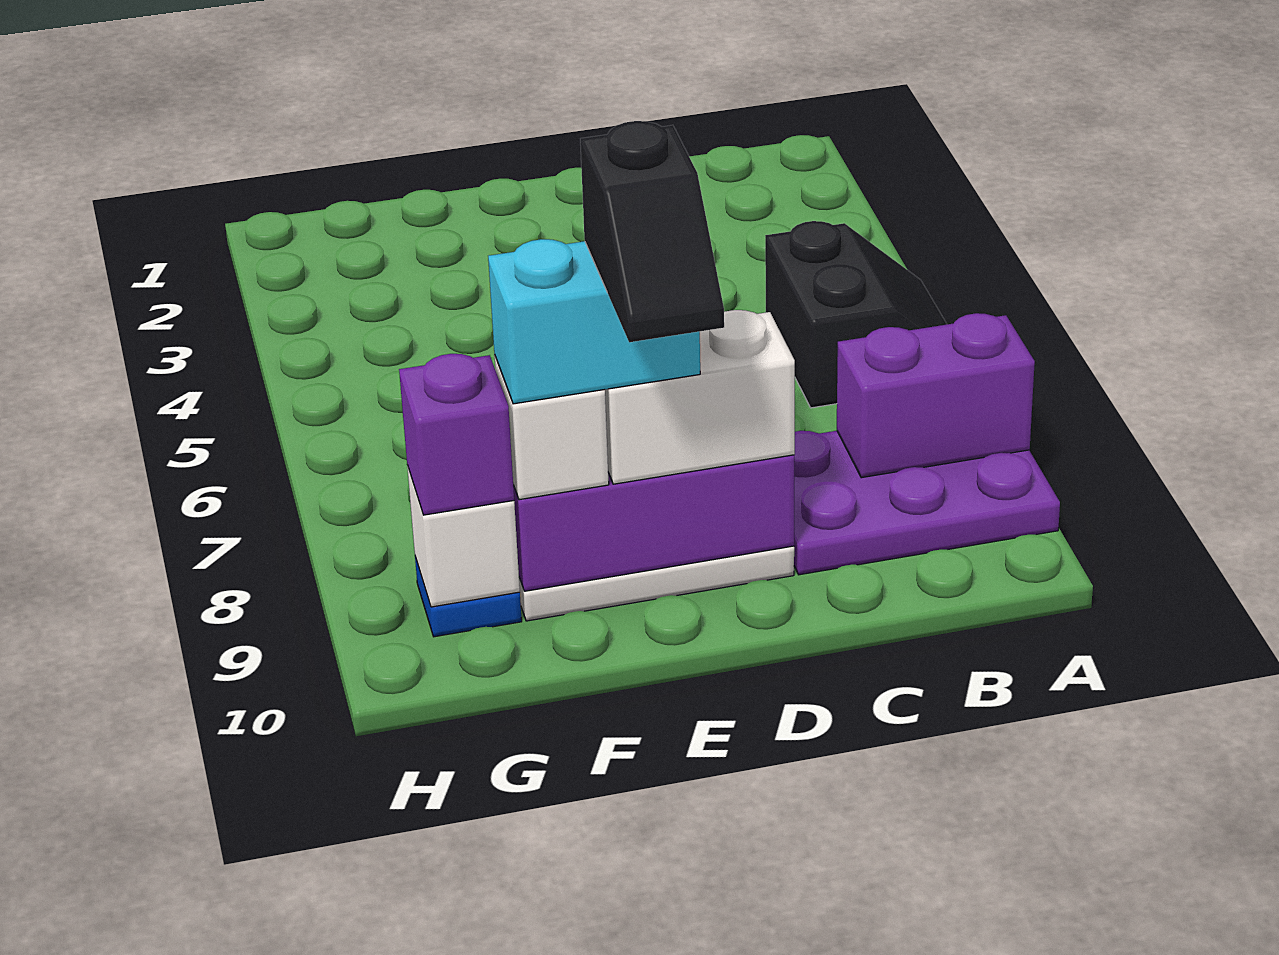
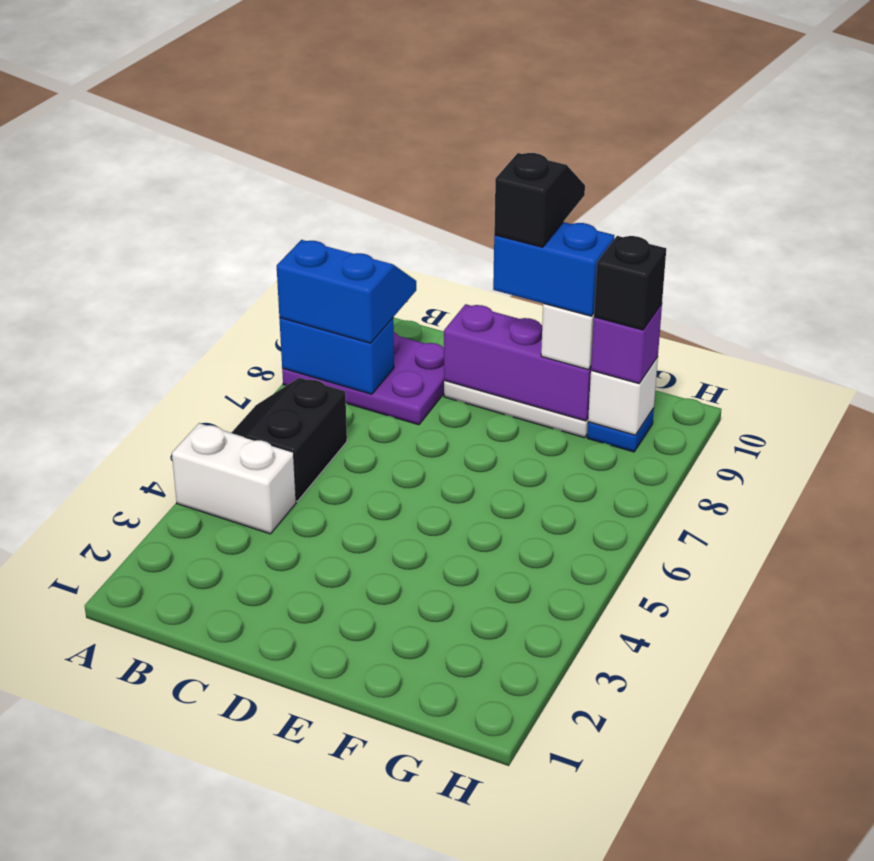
purple brick A8:B8 level 2 -> blue brick A8:B8 level 2
none -> blue slope A8:B9 level 3 top 8
white brick D9:E9 level 3 -> white brick A4:B4 level 1
cyan brick E9:F9 level 4 -> blue brick E9:F9 level 4
none -> black brick G9 level 4

